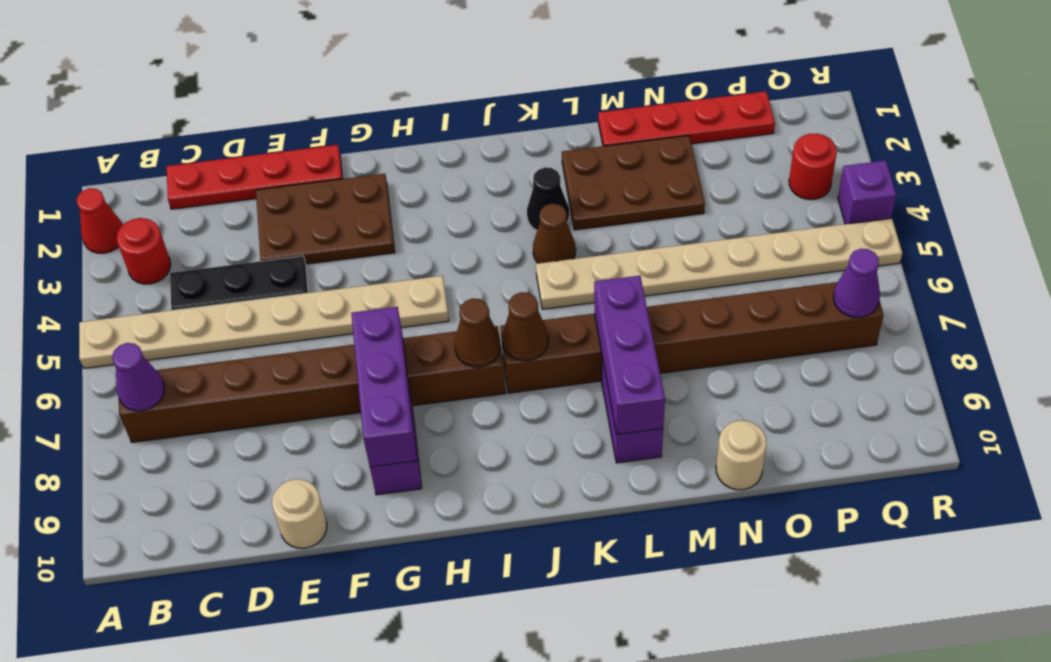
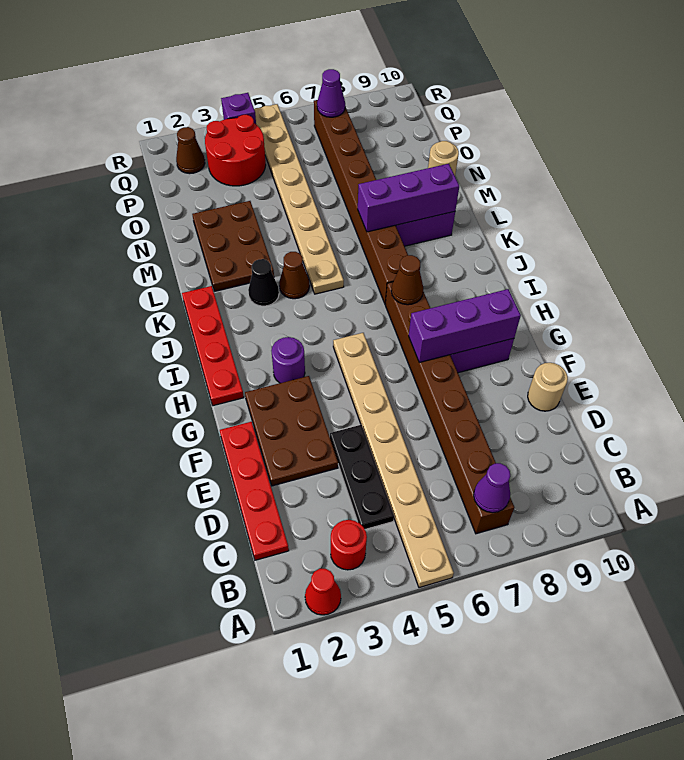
none -> purple round brick H3 level 1
brown cone J7 level 2 -> brown cone Q2 level 1
red plate M1:P1 level 1 -> red plate H1:K1 level 1
red round brick Q3 level 1 -> red round brick P3:Q4 level 1

